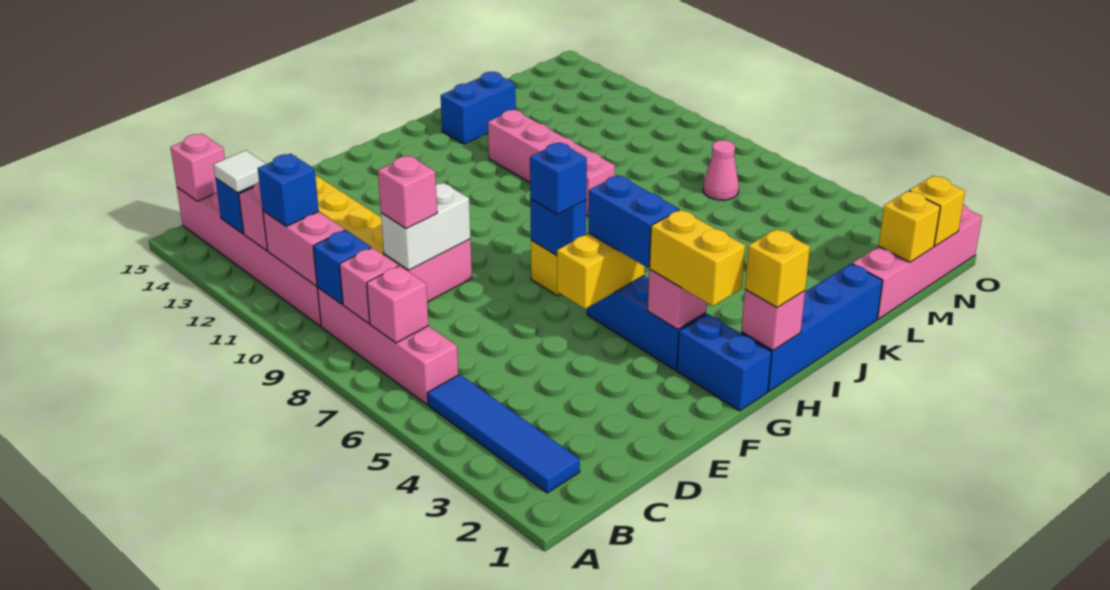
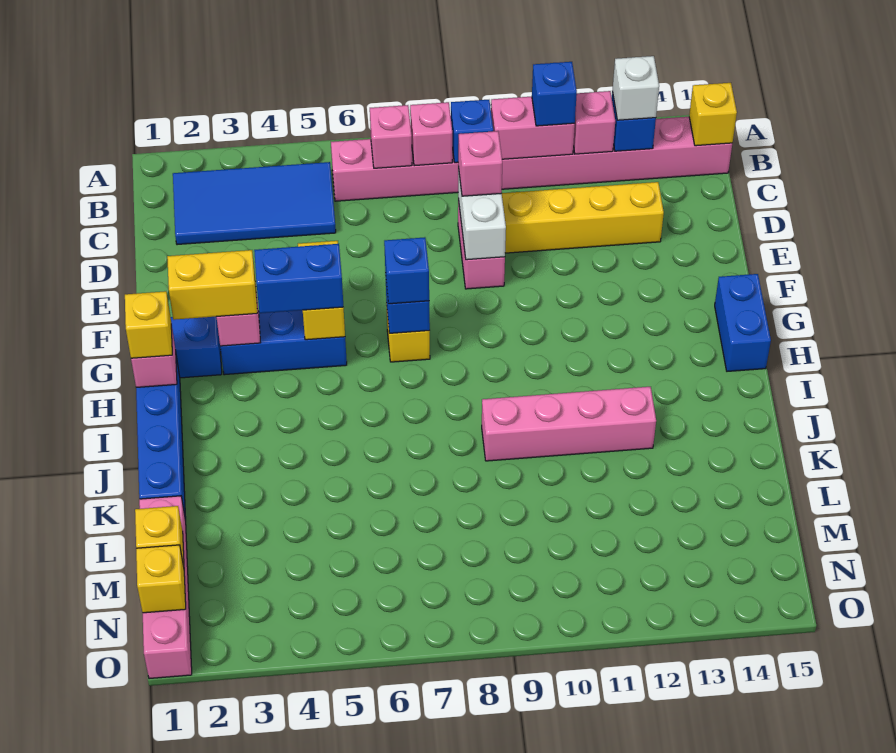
blue tile B2:B5 level 1 -> blue tile B2:C5 level 1
white tile B13 level 3 -> white brick B13 level 3
pink brick B15 level 2 -> yellow brick B15 level 2
blue brick J14:K14 level 1 -> blue brick G15:H15 level 1
pink cone M7 level 1 -> none

